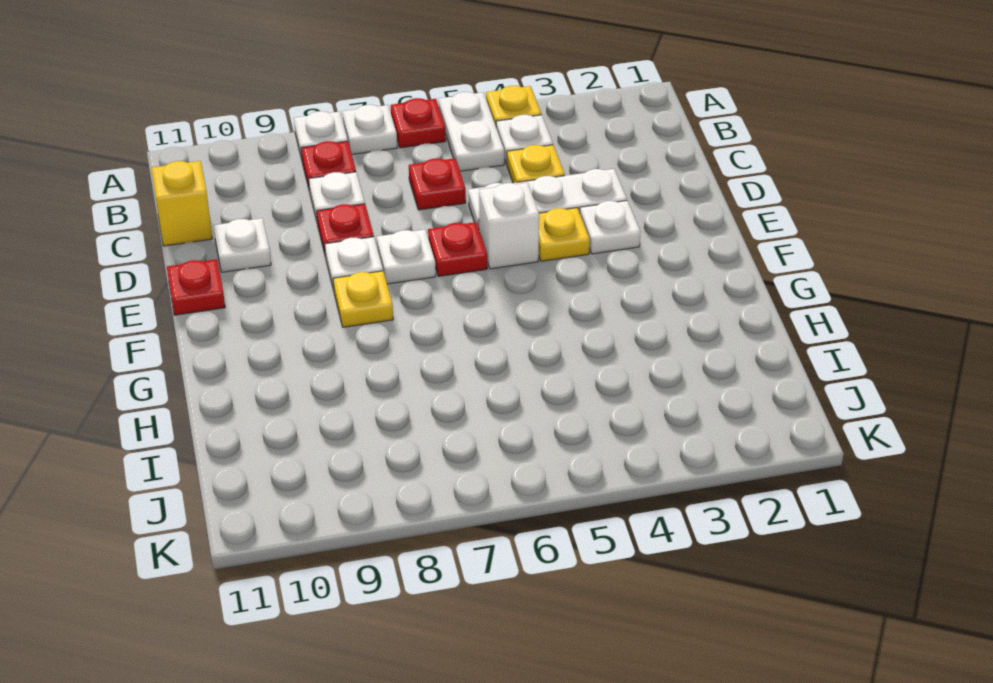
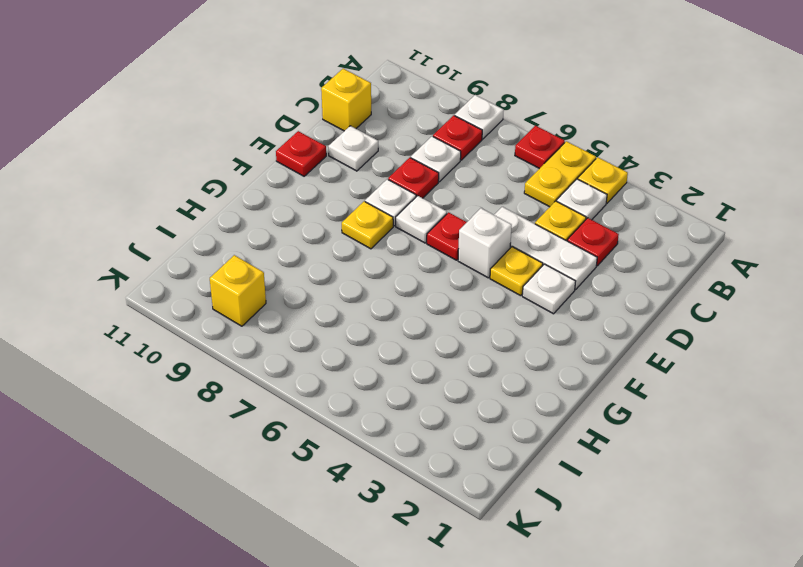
white plate A5:B5 level 1 -> yellow plate A5:B5 level 1
white plate A7 level 1 -> none
red plate C6 level 1 -> red plate C3 level 1
none -> yellow brick J9 level 1

